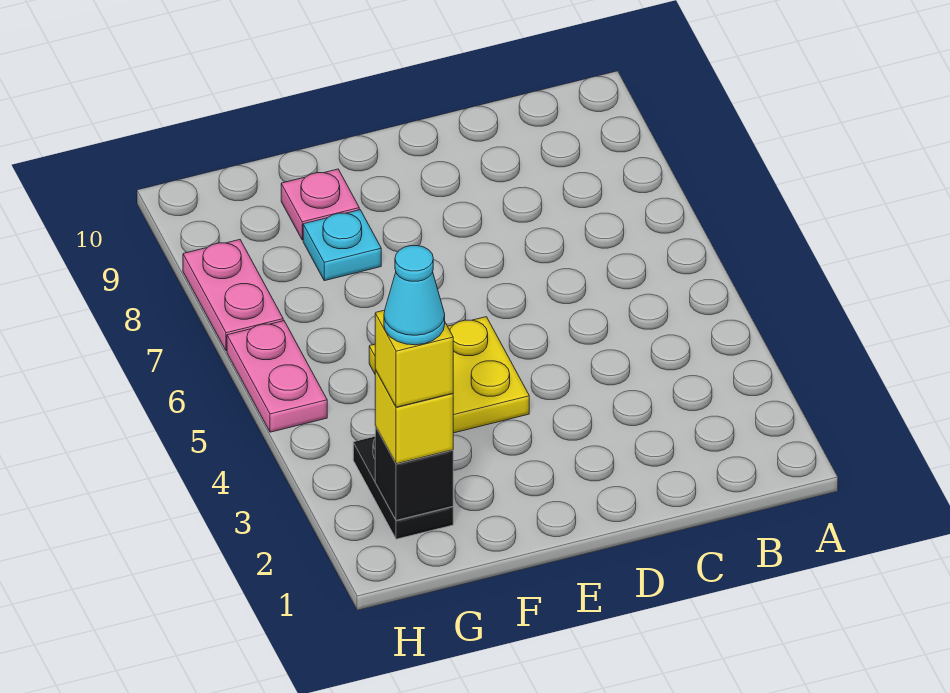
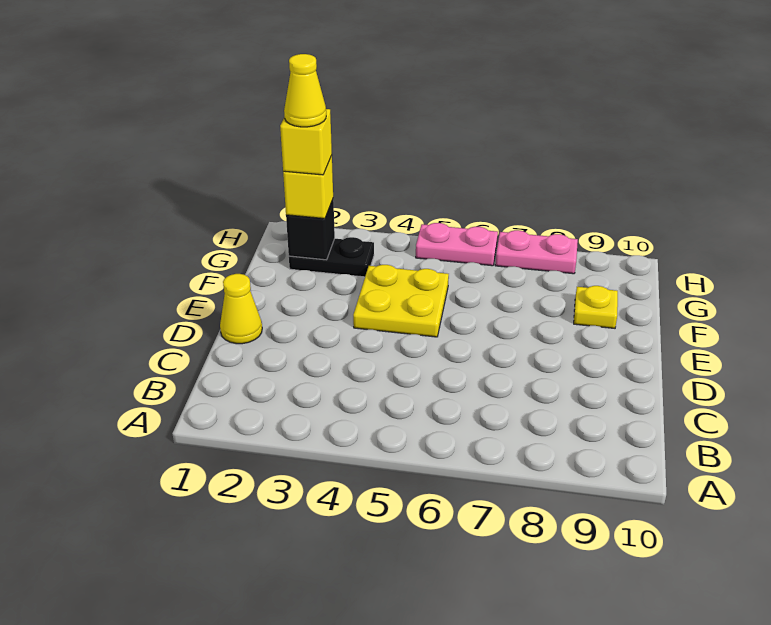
none -> yellow cone D1 level 1
cyan plate F8 level 1 -> none
pink plate F9 level 1 -> yellow plate F9 level 1
cyan cone G2 level 5 -> yellow cone G2 level 5

